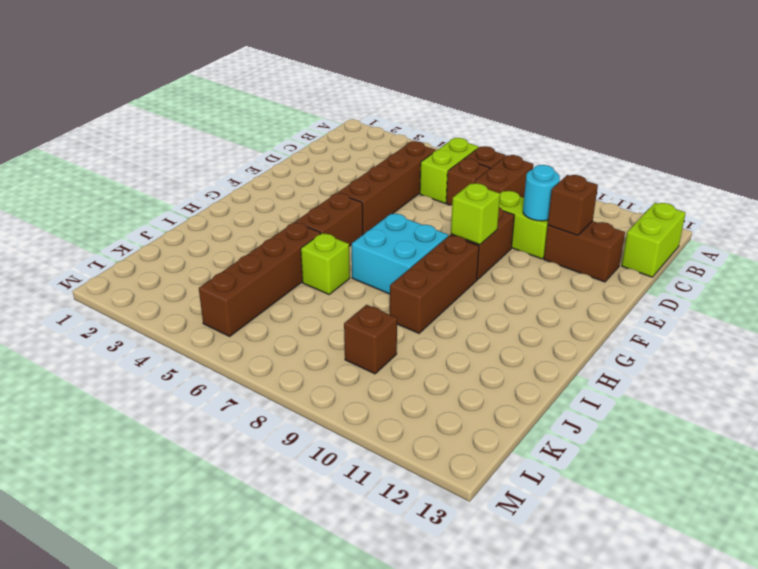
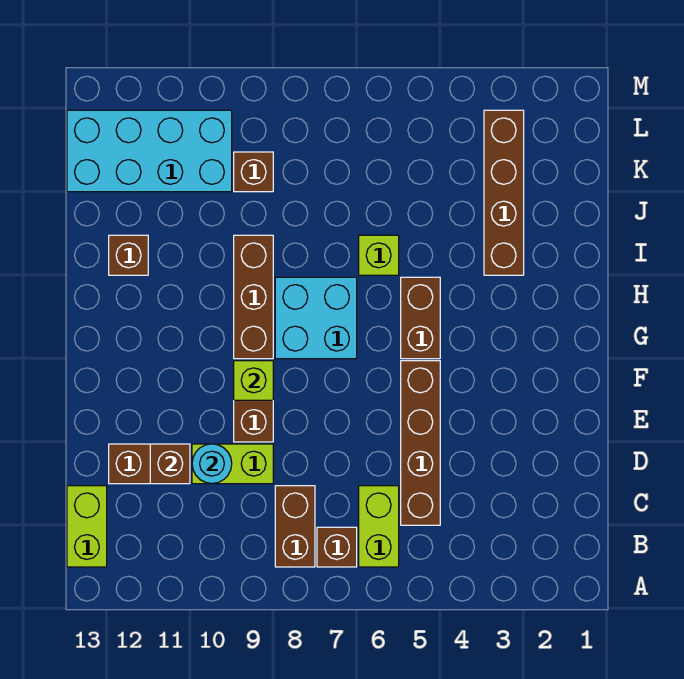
brown brick C7 level 1 -> brown brick I12 level 1
brown brick I5:L5 level 1 -> brown brick I3:L3 level 1
none -> cyan brick K10:L13 level 1

